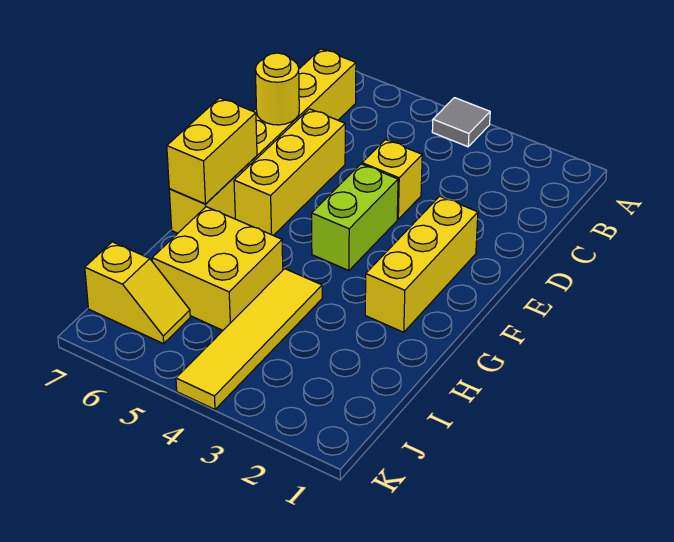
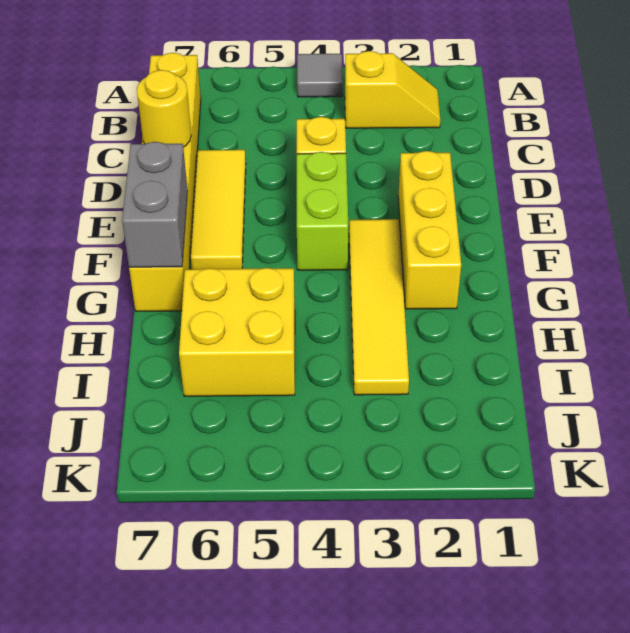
yellow brick D6:F6 level 1 -> yellow tile D6:F6 level 1
yellow brick F7:G7 level 2 -> grey brick F7:G7 level 2
yellow tile H4:K4 level 1 -> yellow tile F3:I3 level 1
yellow slope J6:J7 level 1 top 7 -> yellow slope B2:B3 level 1 top 3

